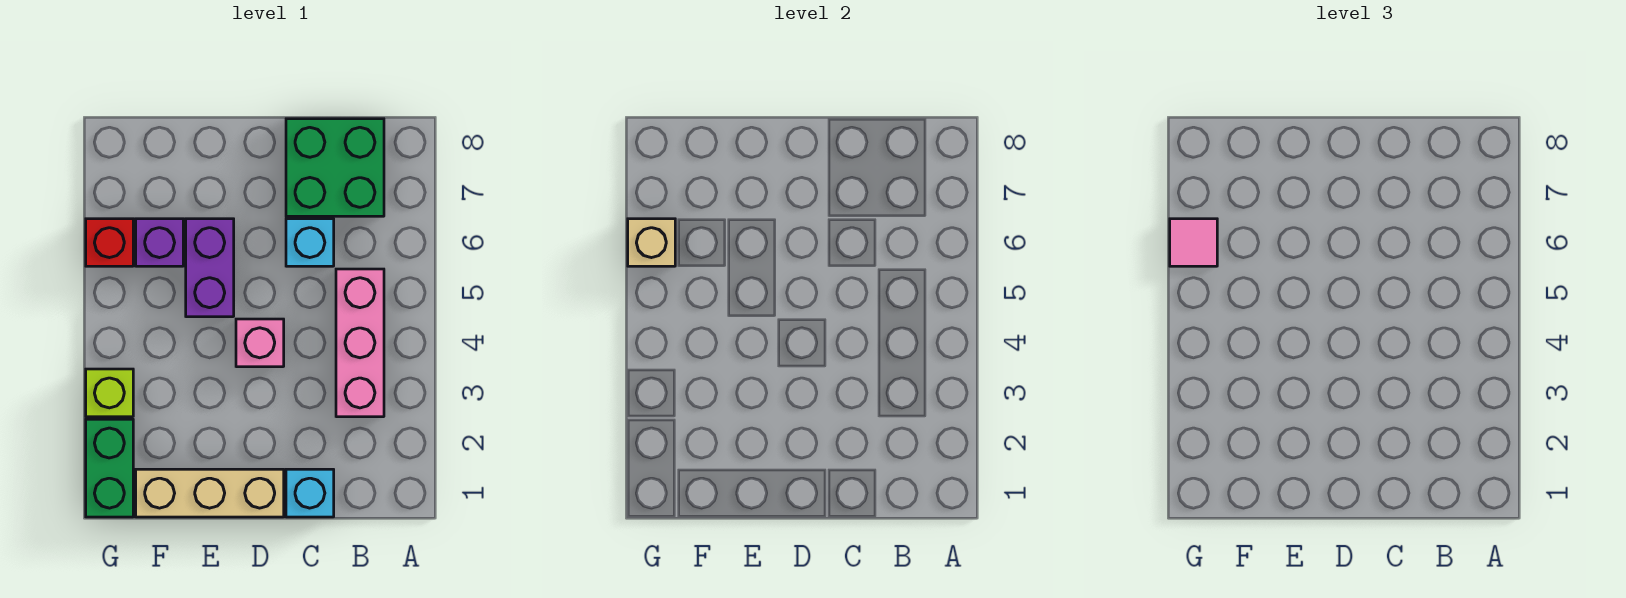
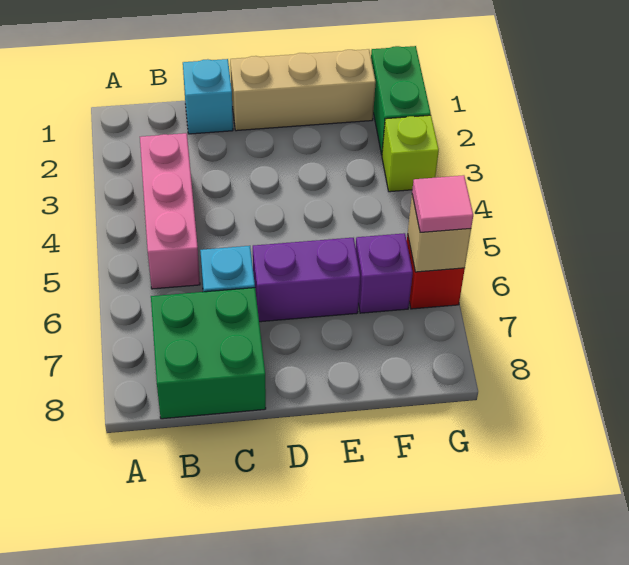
pink brick D4 level 1 -> none
purple brick E5:E6 level 1 -> purple brick D6:E6 level 1

